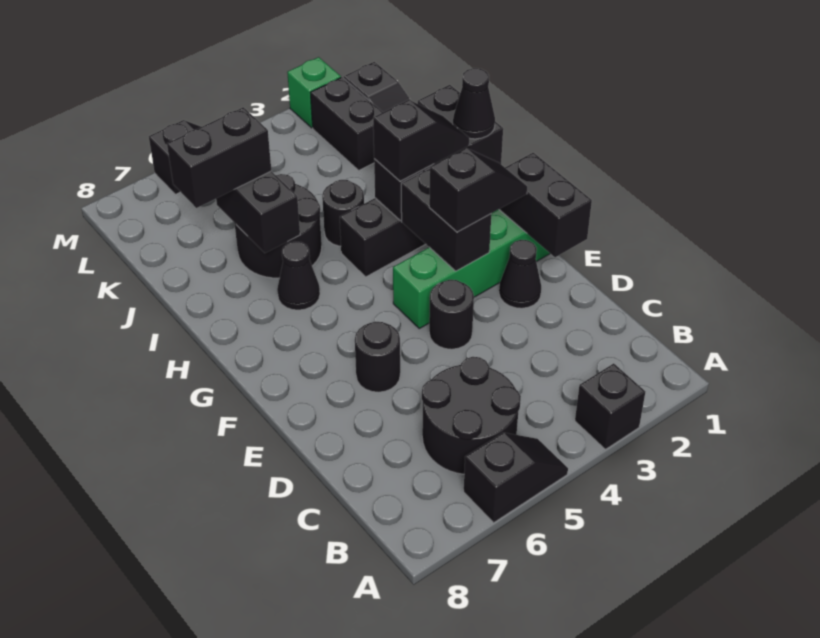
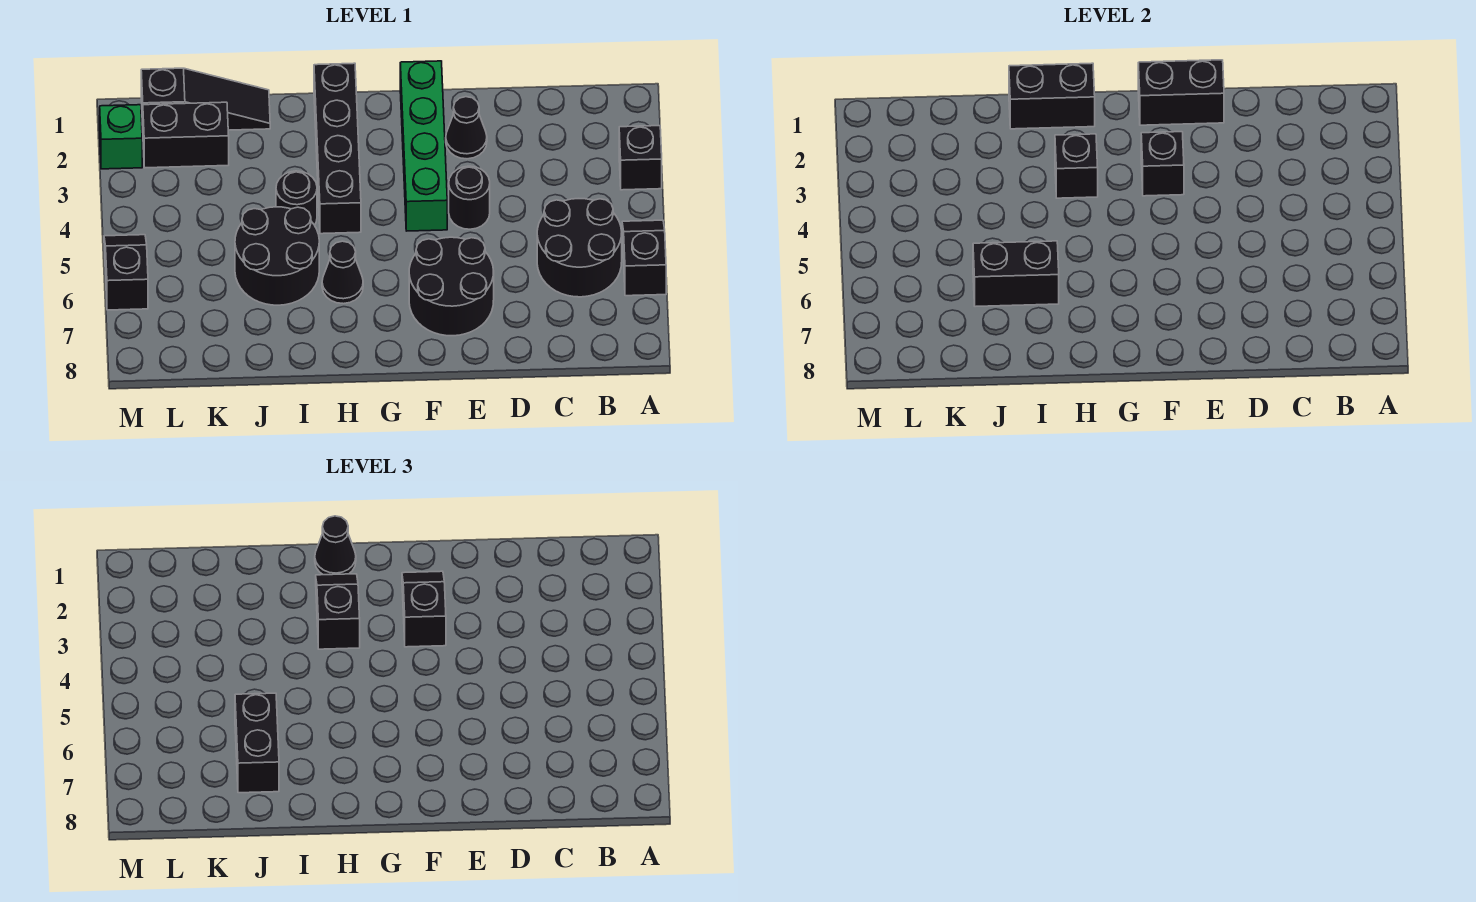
black round brick E6 level 1 -> black round brick E6:F7 level 1
black brick F3:G3 level 2 -> black brick F3 level 2

